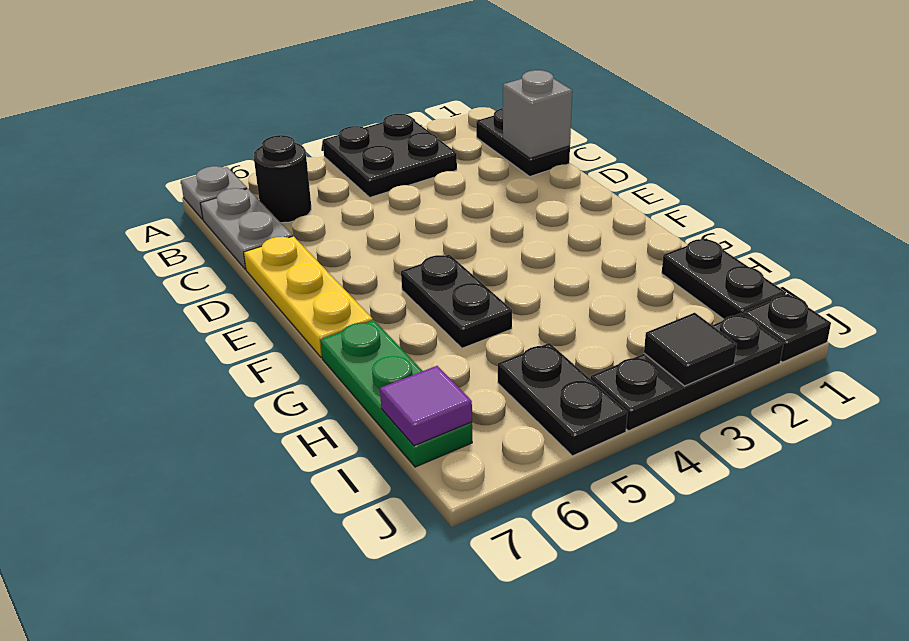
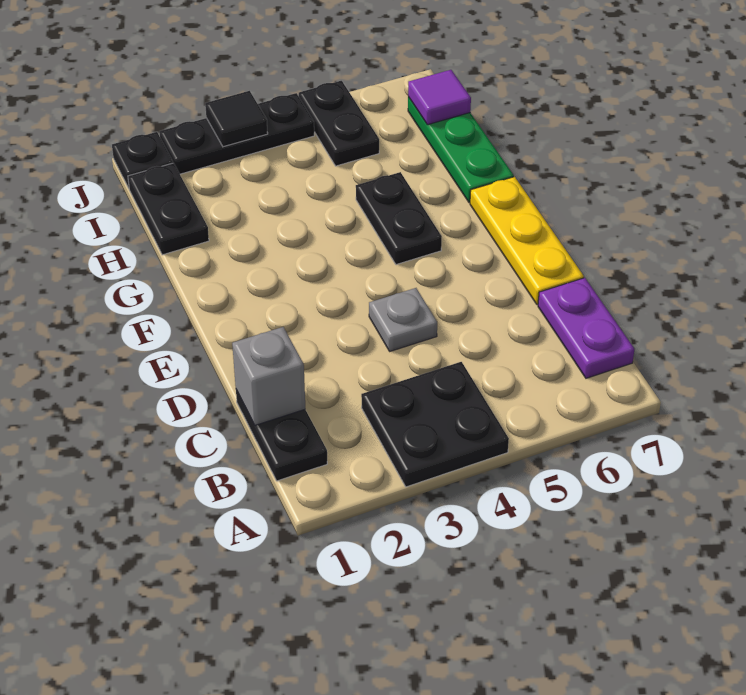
grey plate A7 level 1 -> grey plate D4 level 1
black round brick B6 level 1 -> none
grey plate B7:C7 level 1 -> purple plate B7:C7 level 1

